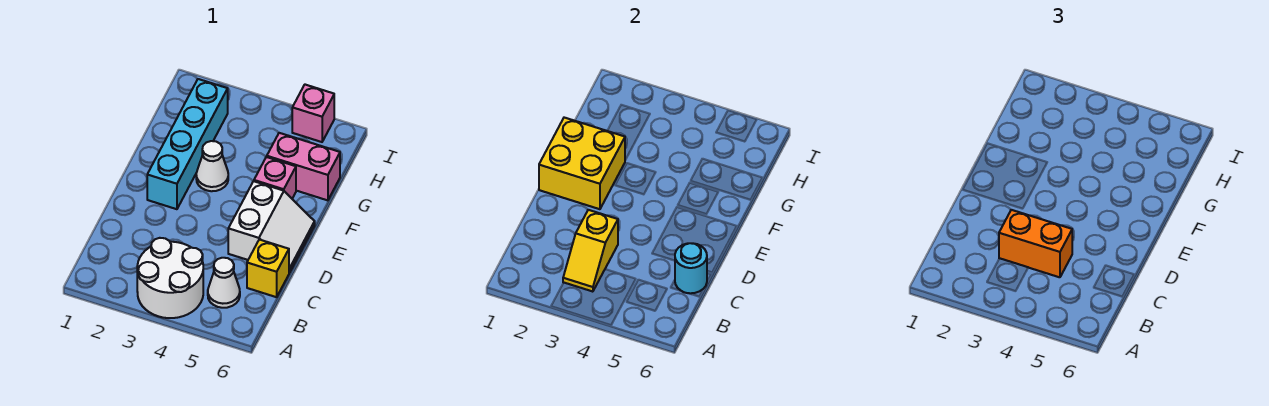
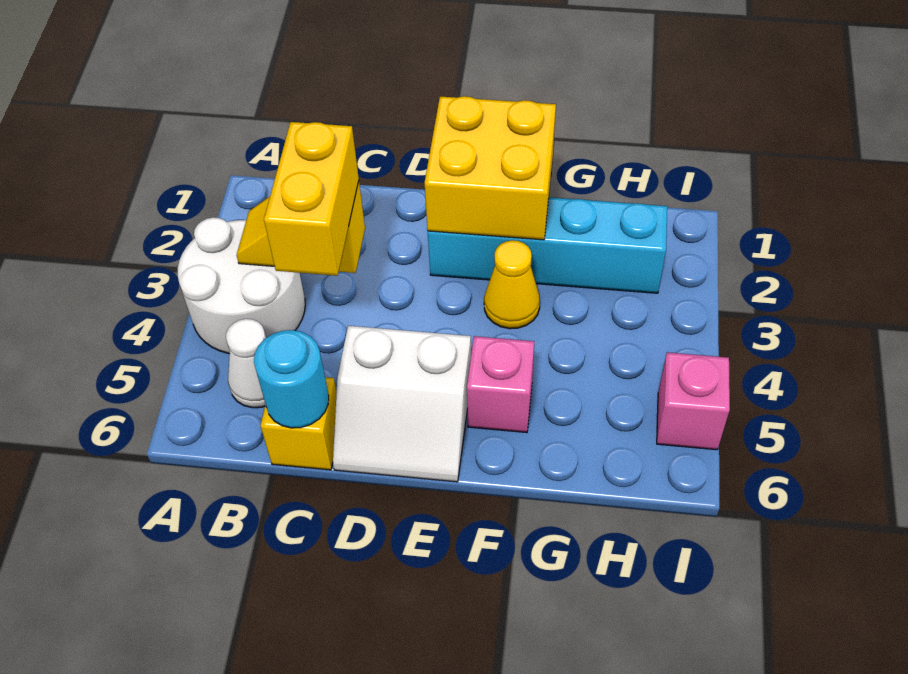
orange brick C3:C4 level 3 -> yellow brick C3:C4 level 3
white cone F3 level 1 -> yellow cone F3 level 1
pink brick G5:G6 level 1 -> none

